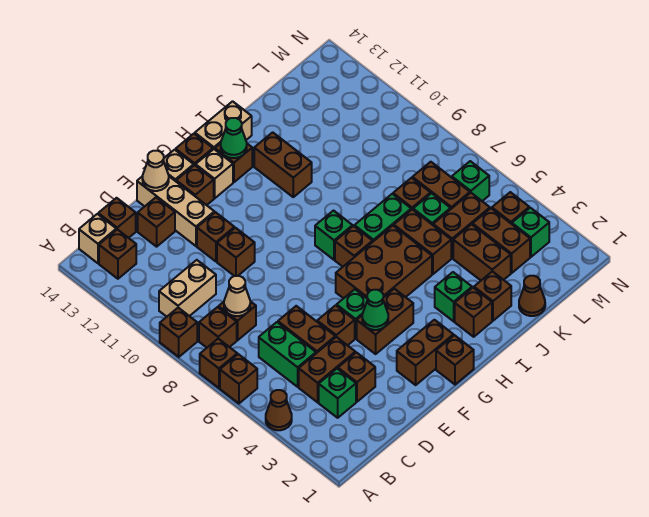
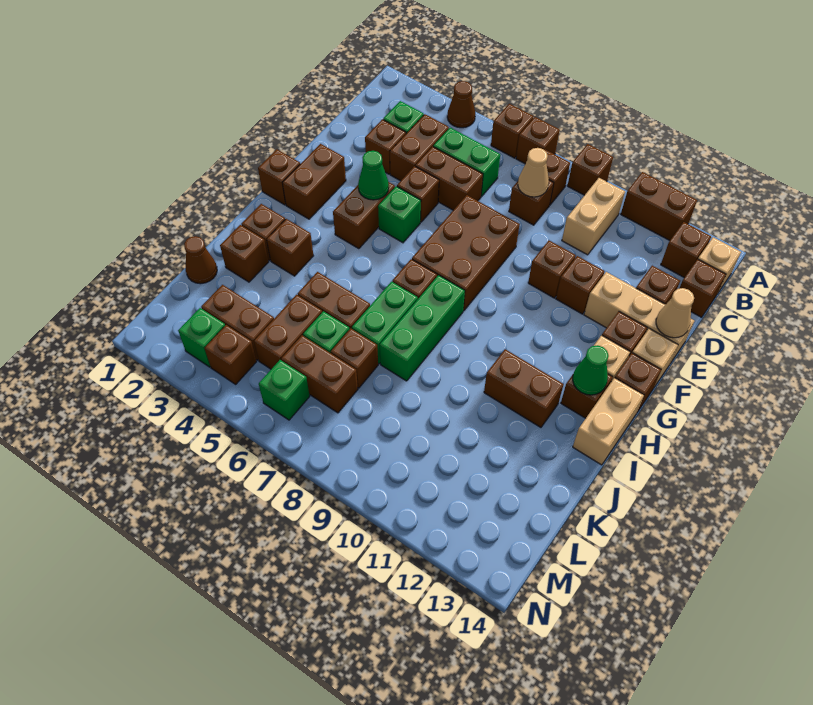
brown brick G5:I6 level 1 -> brown brick E7:G8 level 1
green brick H8 level 1 -> green brick H8:J8 level 1
green brick I3 level 1 -> brown brick I3 level 1
brown brick K3:K4 level 1 -> brown brick A11:A12 level 1

